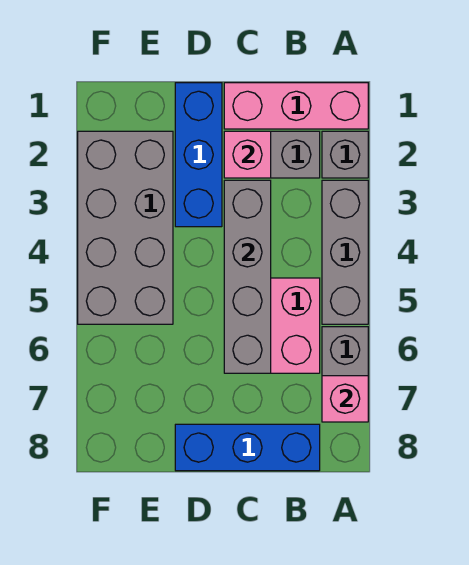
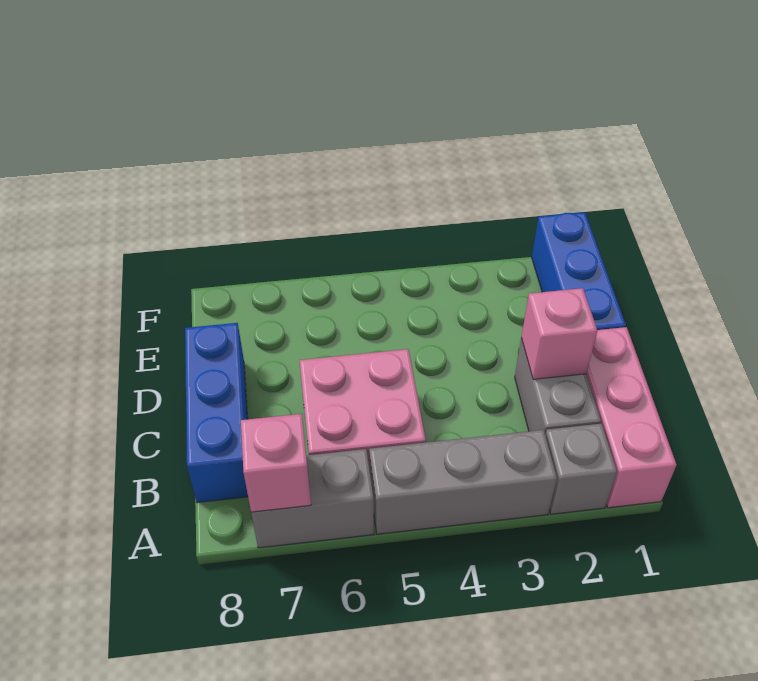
grey brick C3:C6 level 2 -> none
blue brick D1:D3 level 1 -> blue brick D1:F1 level 1
grey brick E2:F5 level 1 -> none

